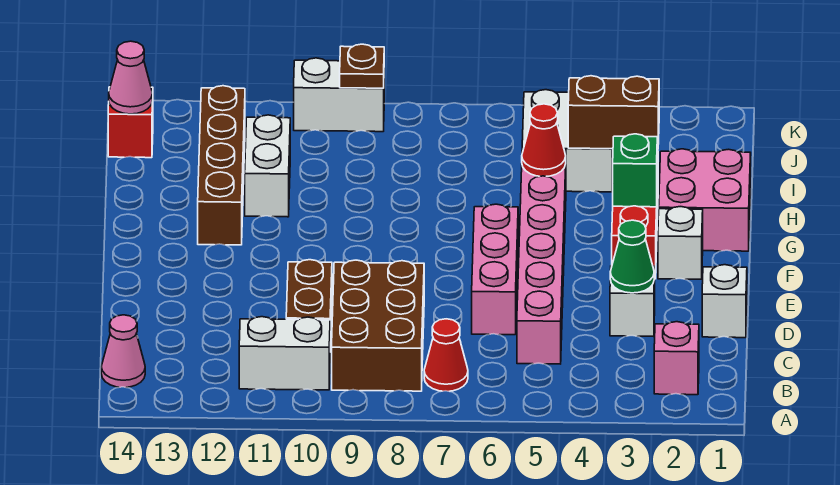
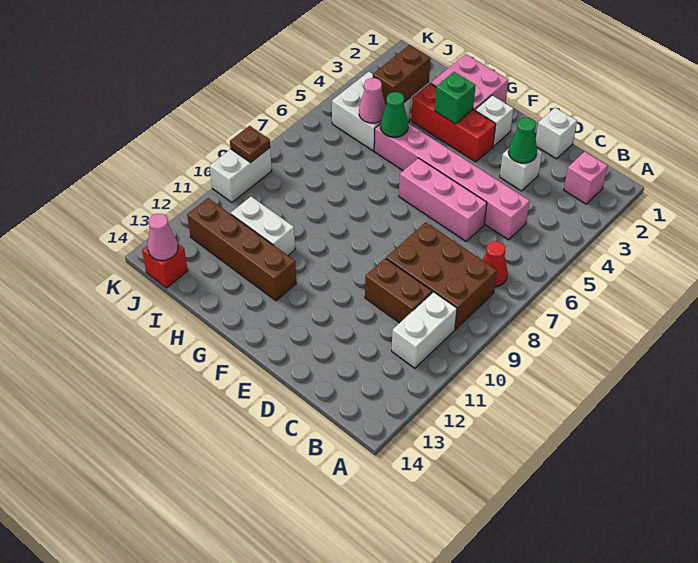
pink cone B14 level 1 -> pink cone I5 level 2
red cone H5 level 2 -> green cone H5 level 2

